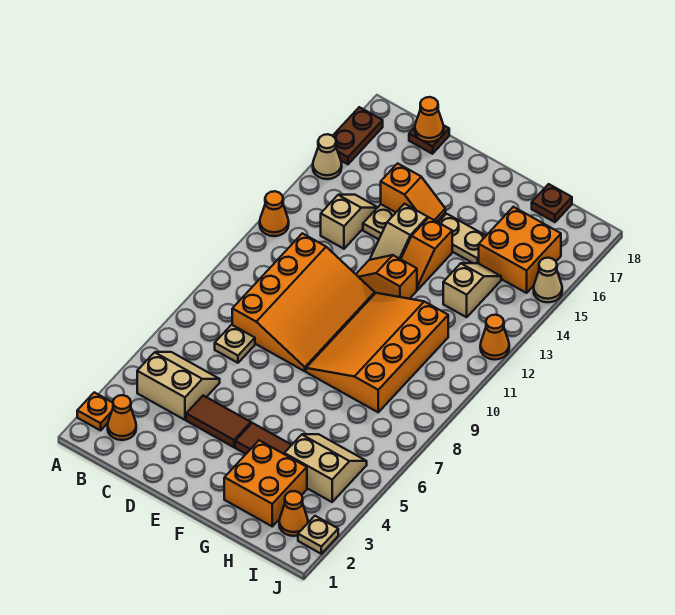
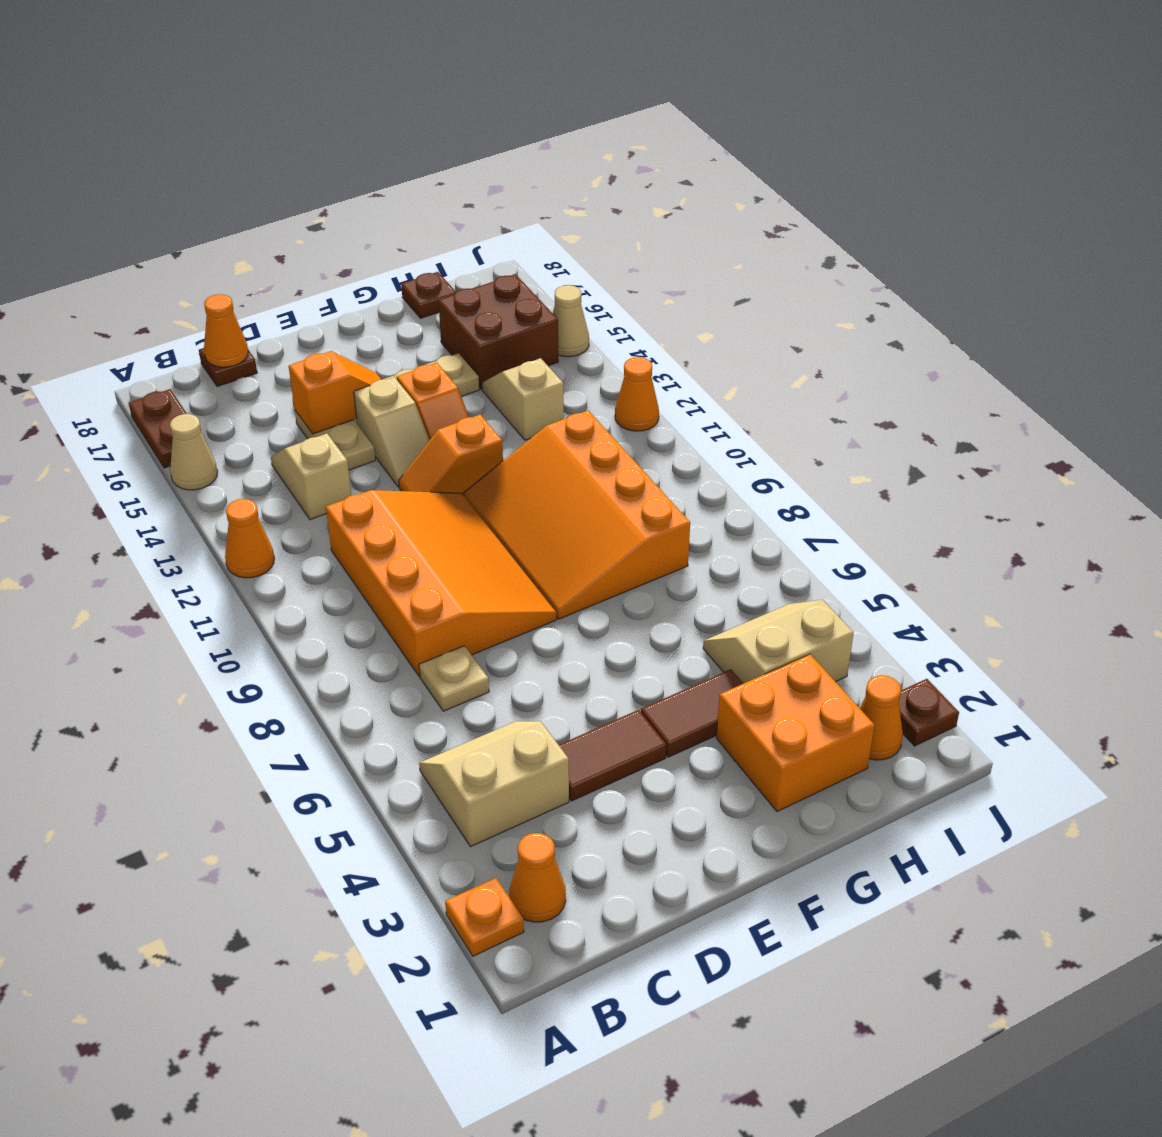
orange brick H15:I16 level 1 -> brown brick H15:I16 level 1
tan plate J2 level 1 -> brown plate J2 level 1

